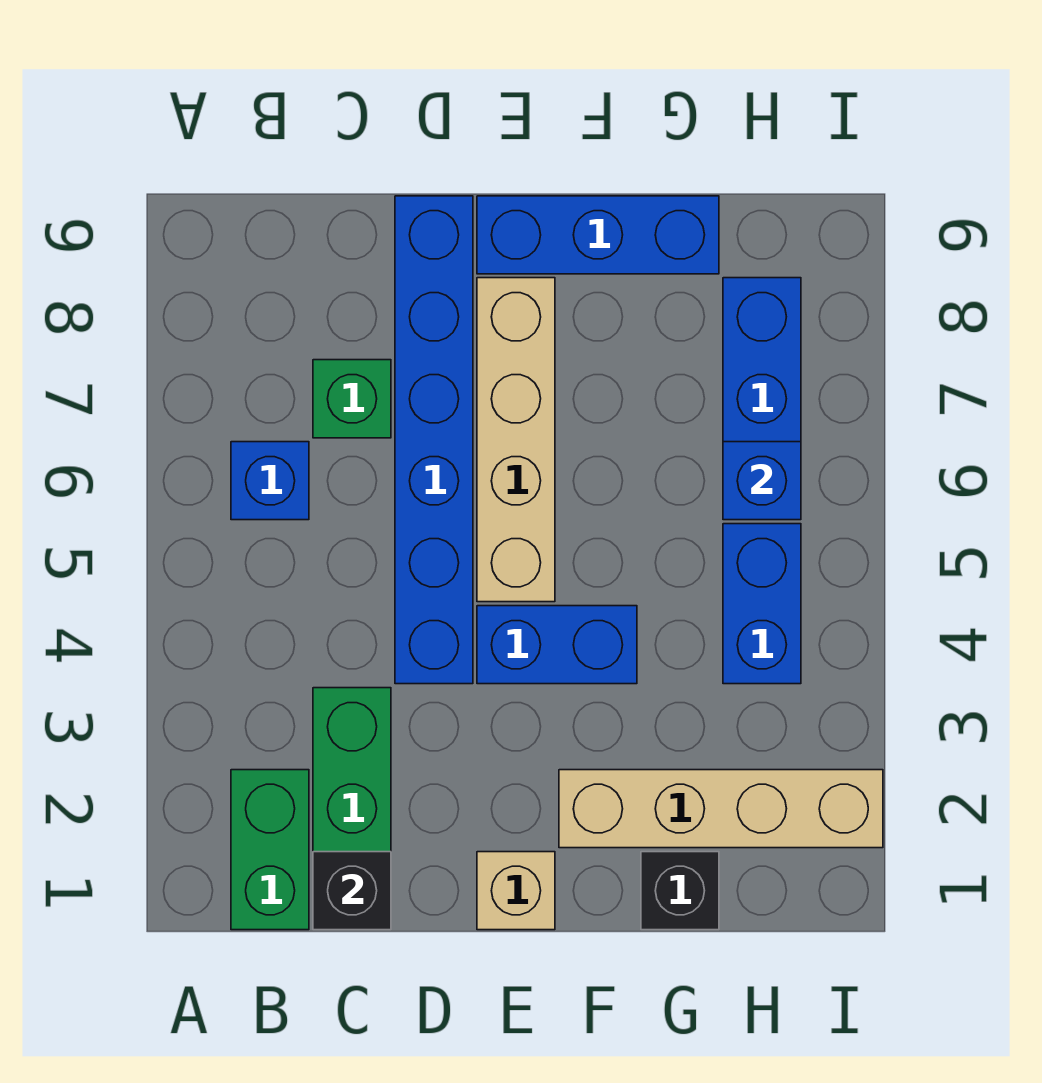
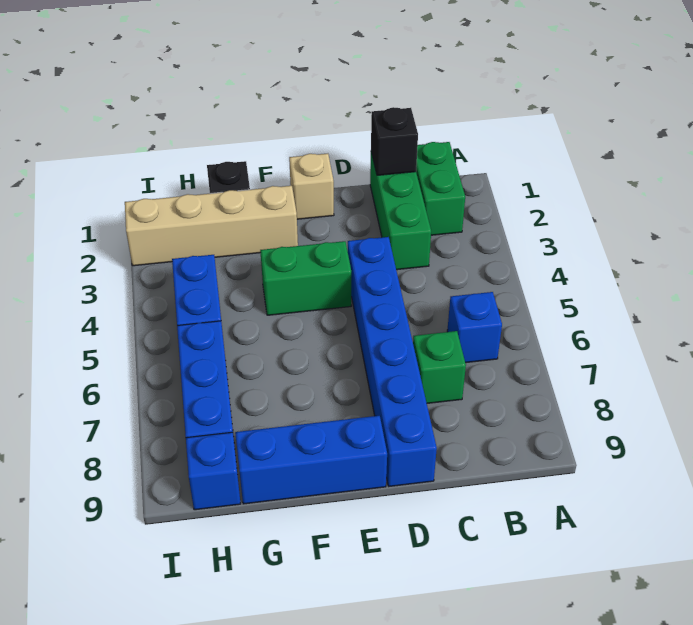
blue brick E4:F4 level 1 -> green brick E4:F4 level 1
tan brick E5:E8 level 1 -> none
blue brick H6 level 2 -> blue brick H9 level 1

